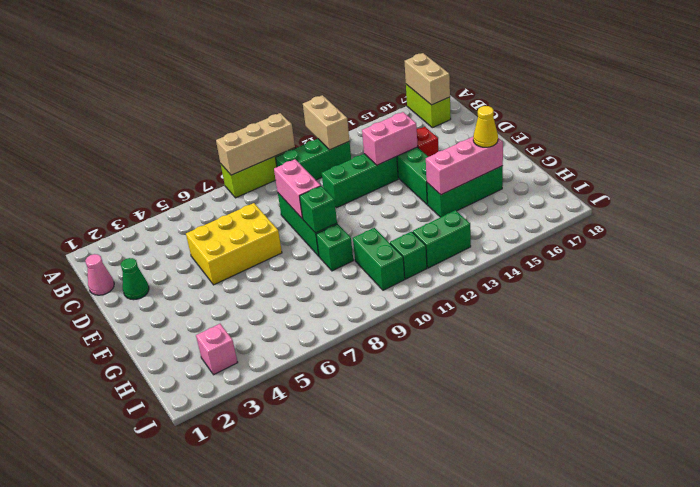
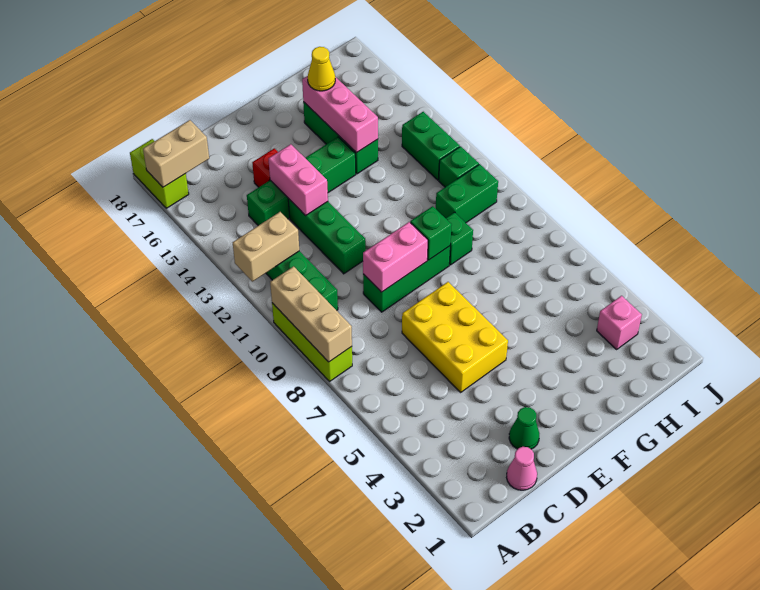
lime brick A17:B17 level 1 -> lime brick A17:A18 level 1

